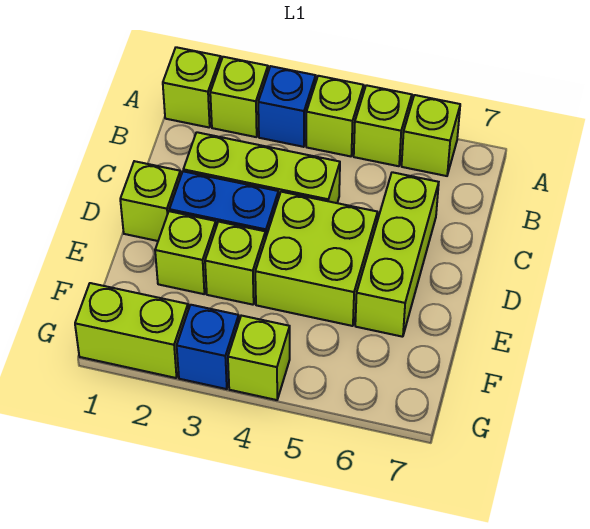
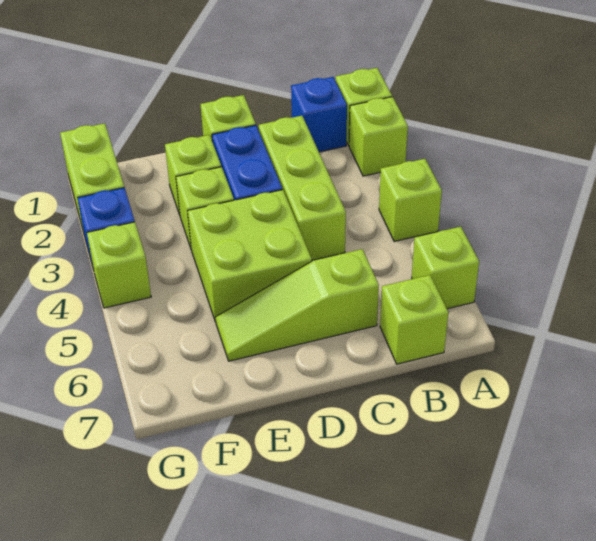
blue brick A3 level 1 -> blue brick B1 level 1
lime brick A5 level 1 -> lime brick B7 level 1
lime brick C6:E6 level 1 -> lime slope C6:E6 level 1 top C

